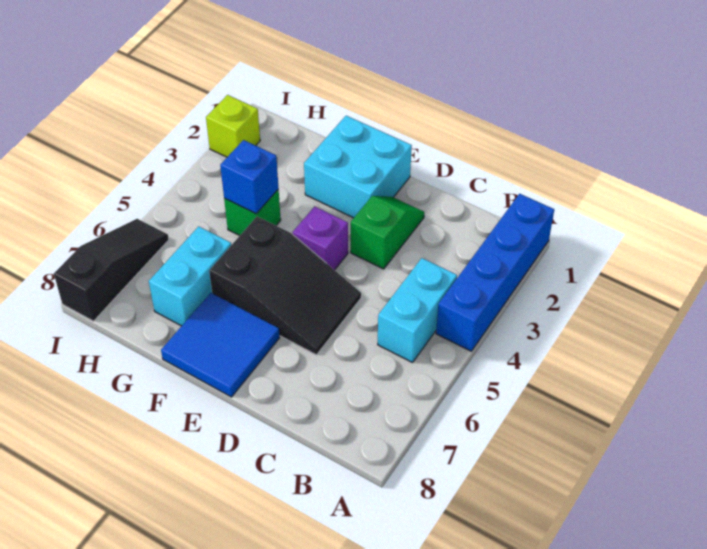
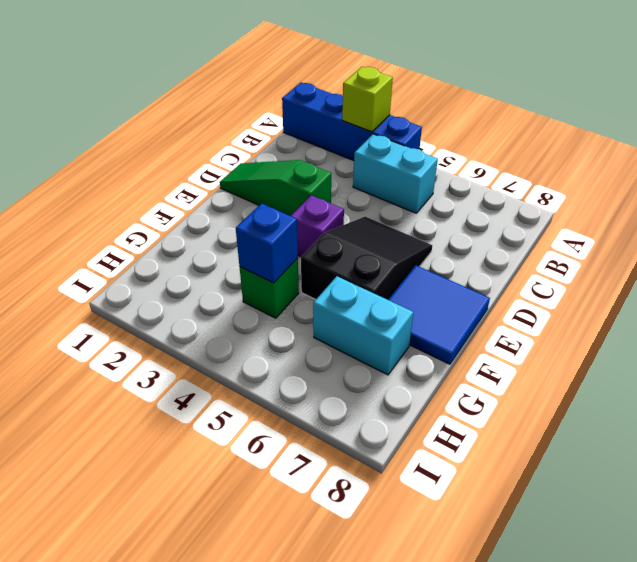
green slope D2:D3 level 1 top 3 -> green slope D1:D3 level 1 top 3
cyan brick E1:F2 level 1 -> none
lime brick I2 level 1 -> lime brick A3 level 2
black slope I6:I8 level 1 top 8 -> none

